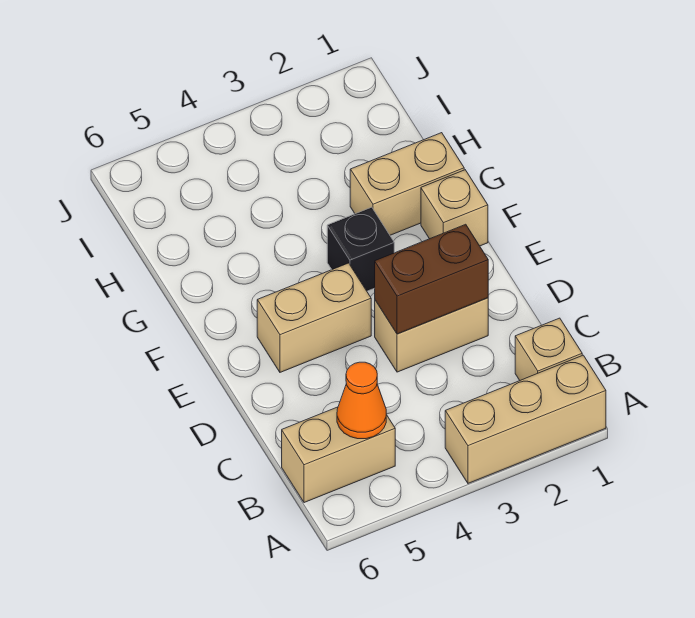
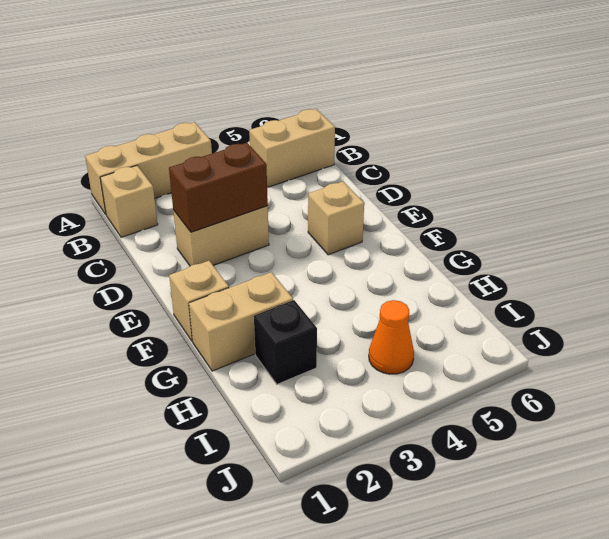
orange cone B5 level 2 -> orange cone I4 level 1
tan brick E4:E5 level 1 -> tan brick E5 level 1
black brick F3 level 1 -> black brick H2 level 1

